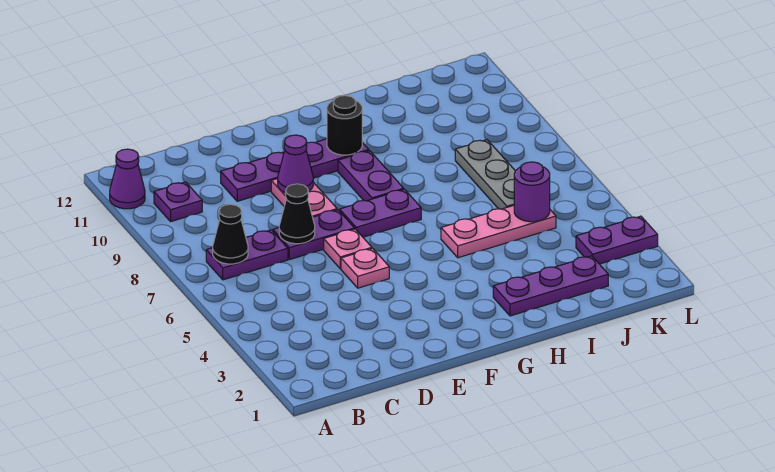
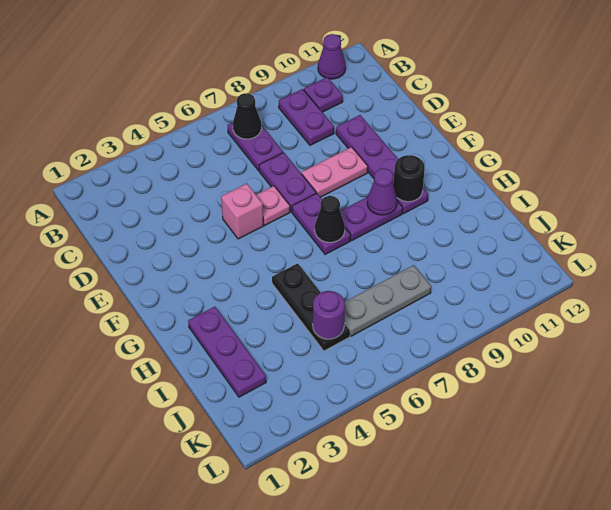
black cone D7 level 2 -> black cone G7 level 2
pink plate E5 level 1 -> pink brick E5 level 1
purple cone E9 level 2 -> purple cone G9 level 2
pink plate H5:J5 level 1 -> black plate H5:J5 level 1
purple plate K3:L3 level 1 -> purple plate B9:C9 level 1

